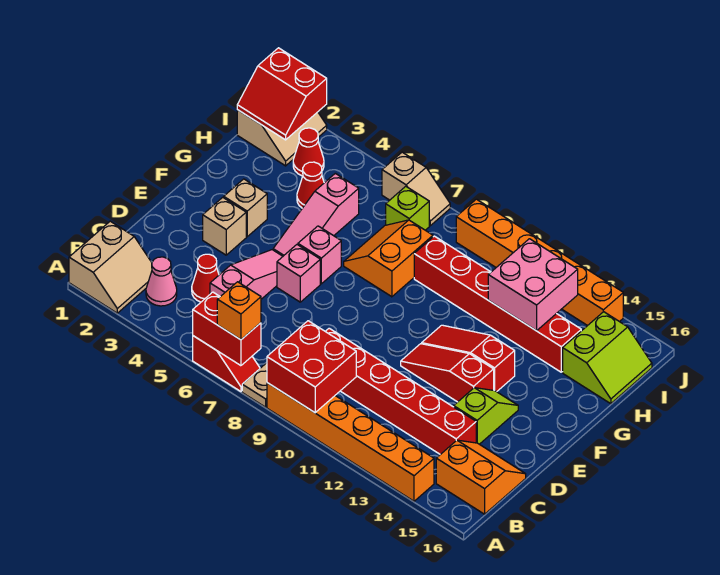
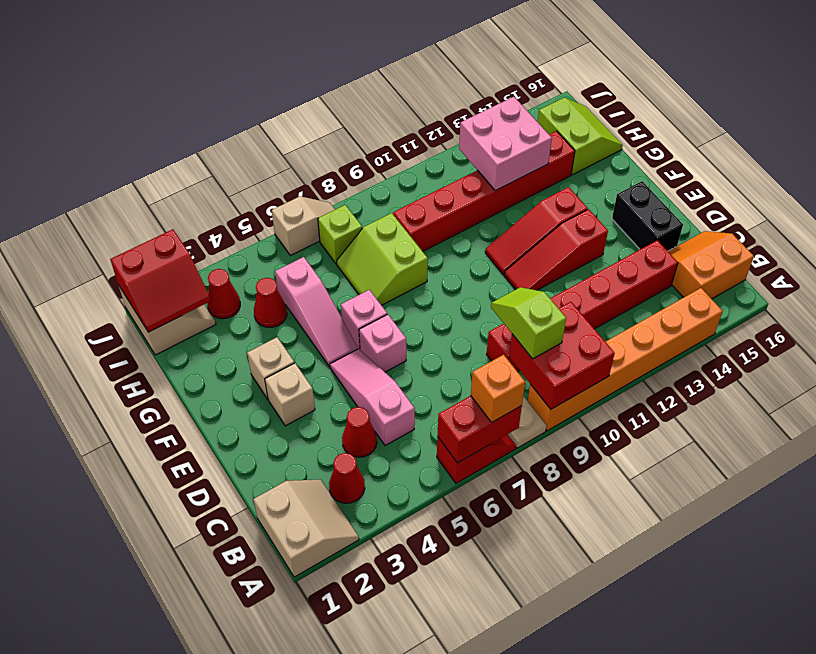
pink cone B3 level 1 -> red cone B3 level 1
lime slope D14:E14 level 1 top D -> lime slope B9:C9 level 3 top B
none -> black brick D15:E15 level 1
orange slope G7:H8 level 1 top 8 -> lime slope G7:H8 level 1 top 8
orange brick J9:J14 level 1 -> none

